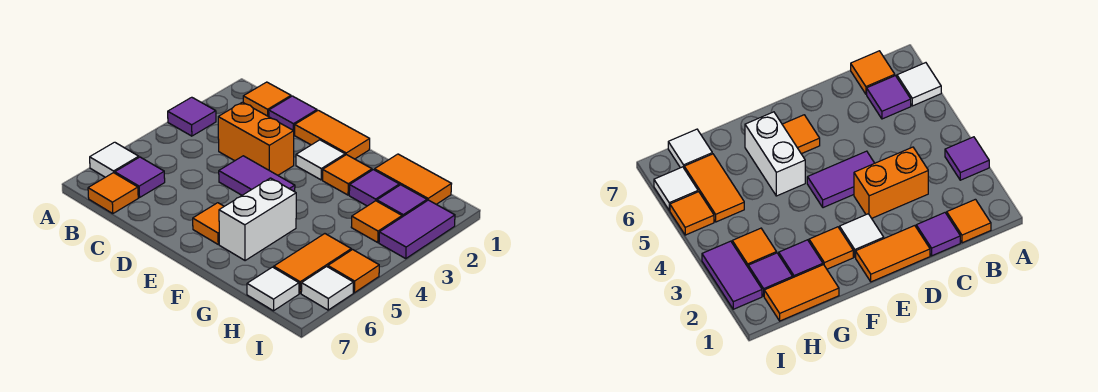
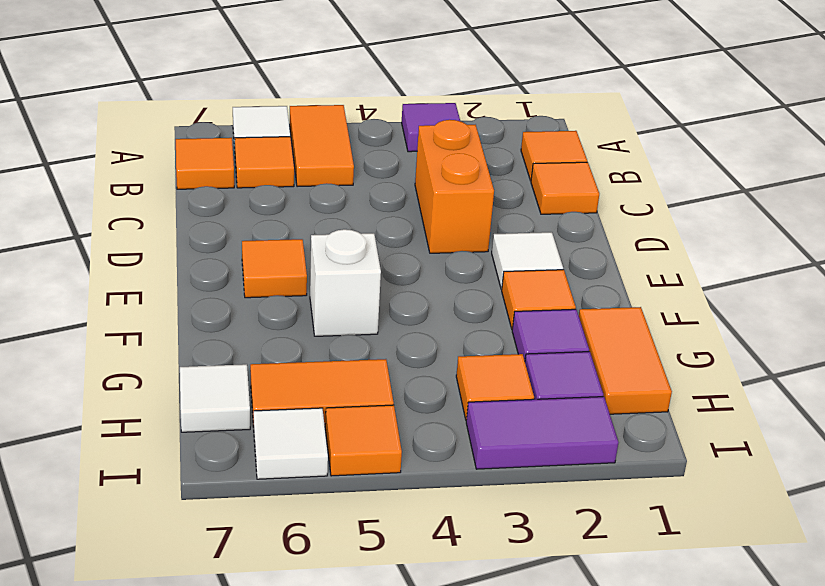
purple tile B6 level 1 -> orange tile B6 level 1
purple tile C1 level 1 -> orange tile C1 level 1
orange tile D1:E1 level 1 -> orange tile A5:B5 level 1
purple tile D4:E4 level 1 -> none
white brick F5:F6 level 1 -> white brick F5 level 1

